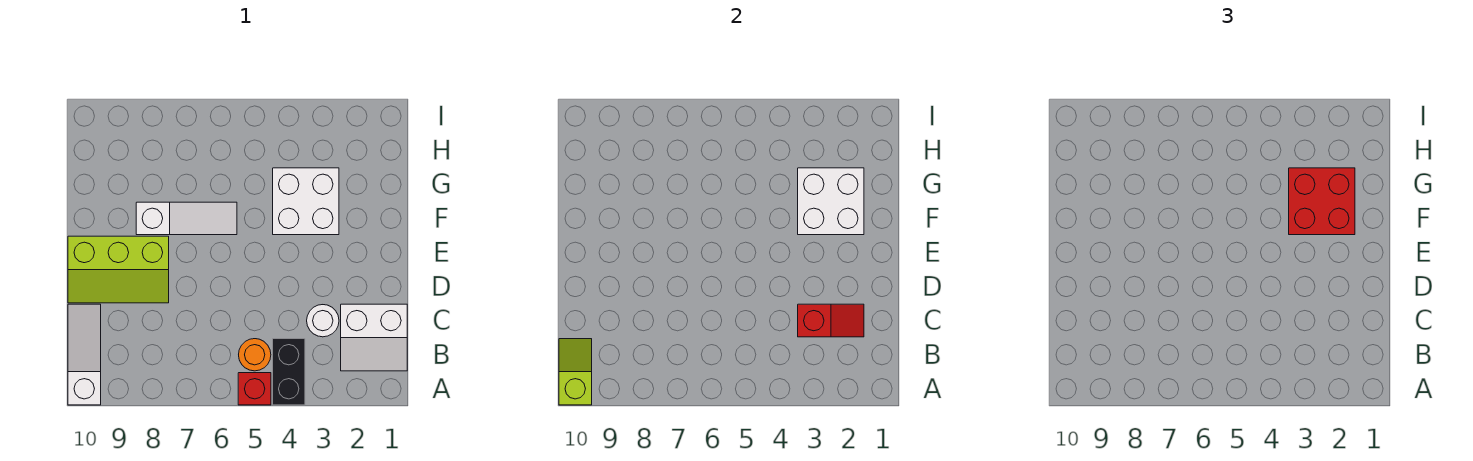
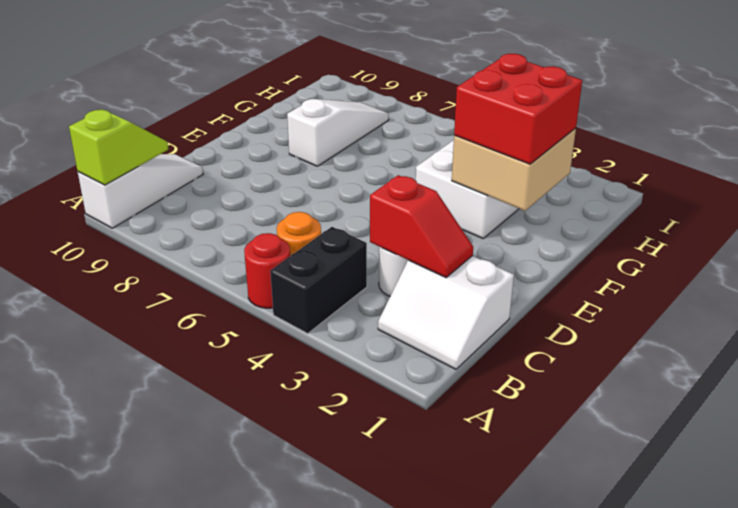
red brick A5 level 1 -> red round brick A5 level 1
lime slope D8:E10 level 1 top E -> none
white brick F2:G3 level 2 -> tan brick F2:G3 level 2
white slope F6:F8 level 1 top 8 -> white slope F8:H8 level 1 top F

